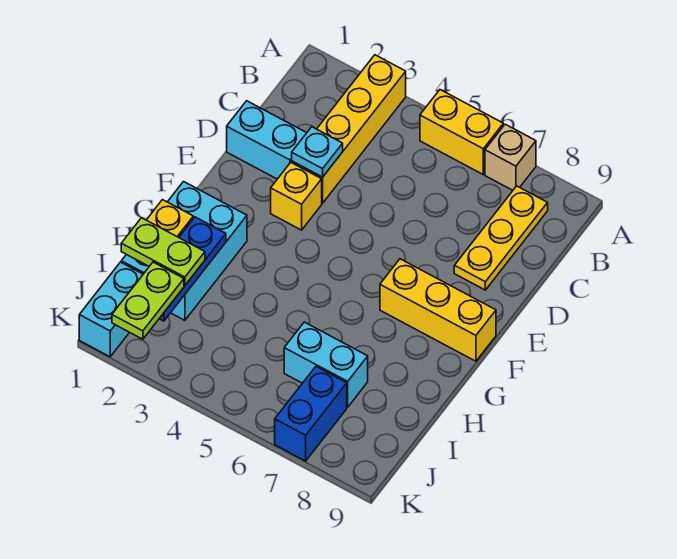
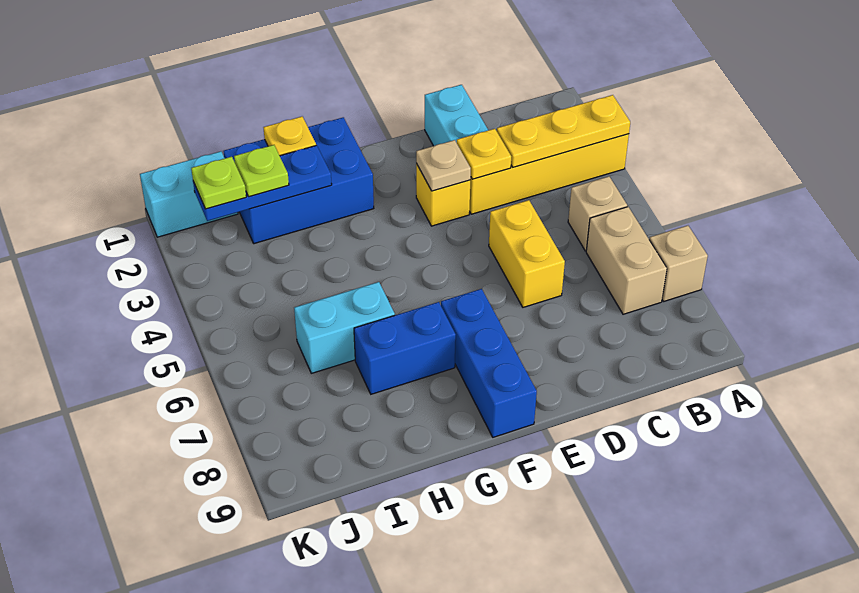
yellow brick A5:A6 level 1 -> yellow brick D5:D6 level 1
none -> tan brick B5 level 1
none -> tan brick B6:B7 level 1
yellow plate B8:D8 level 1 -> yellow plate A3:C3 level 2
cyan plate D3 level 2 -> yellow plate D3 level 2
none -> tan plate E3 level 2
yellow brick F7:F9 level 1 -> blue brick F7:F9 level 1
cyan brick G1:I2 level 1 -> blue brick G1:I2 level 1
lime plate I1:I2 level 3 -> lime plate I2 level 3
cyan brick I6:I7 level 1 -> cyan brick H6:I6 level 1
lime plate J2:K2 level 3 -> lime plate J2 level 3
blue brick J7:K7 level 1 -> blue brick G7:H7 level 1

